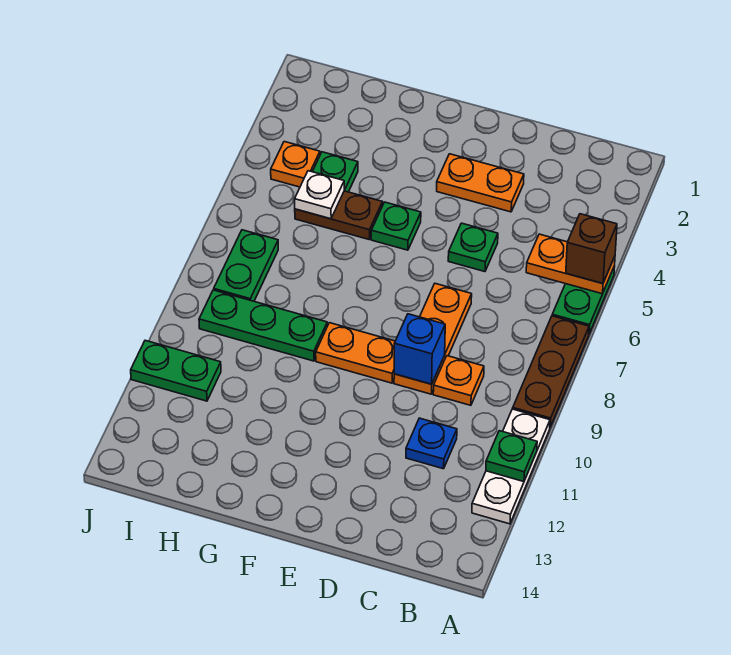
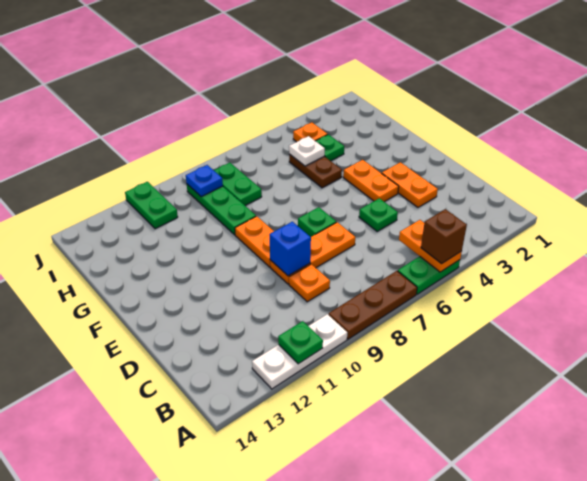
blue plate C11 level 1 -> blue plate I9 level 2
none -> orange plate E4:F4 level 1
green plate F5 level 1 -> green plate E7 level 1
green plate I7:I8 level 1 -> green plate H8:I8 level 1

